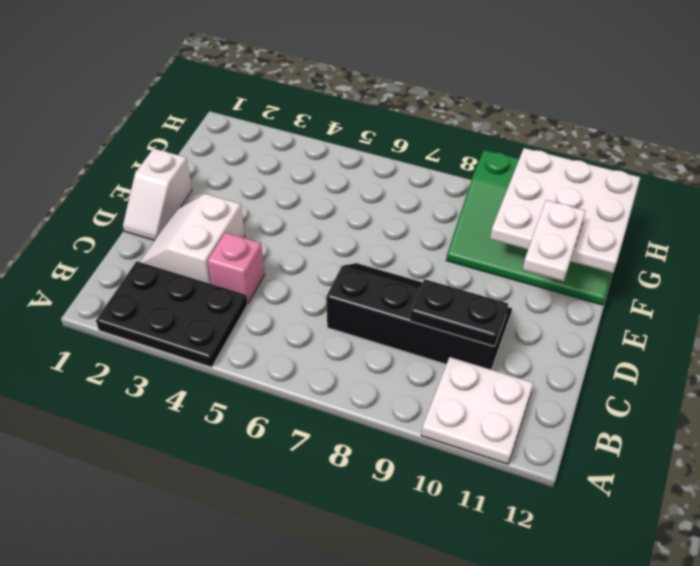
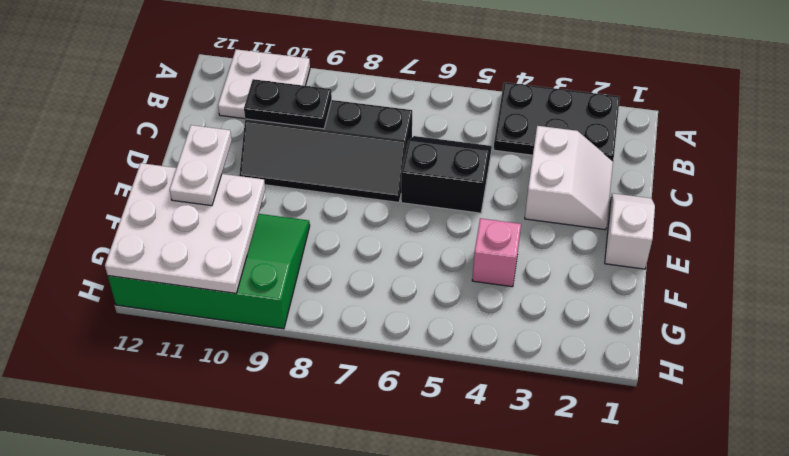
pink brick C4 level 1 -> pink brick F4 level 1
none -> black slope C5:D6 level 1 top D

